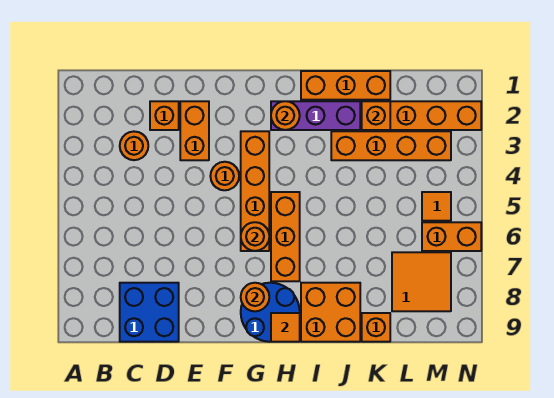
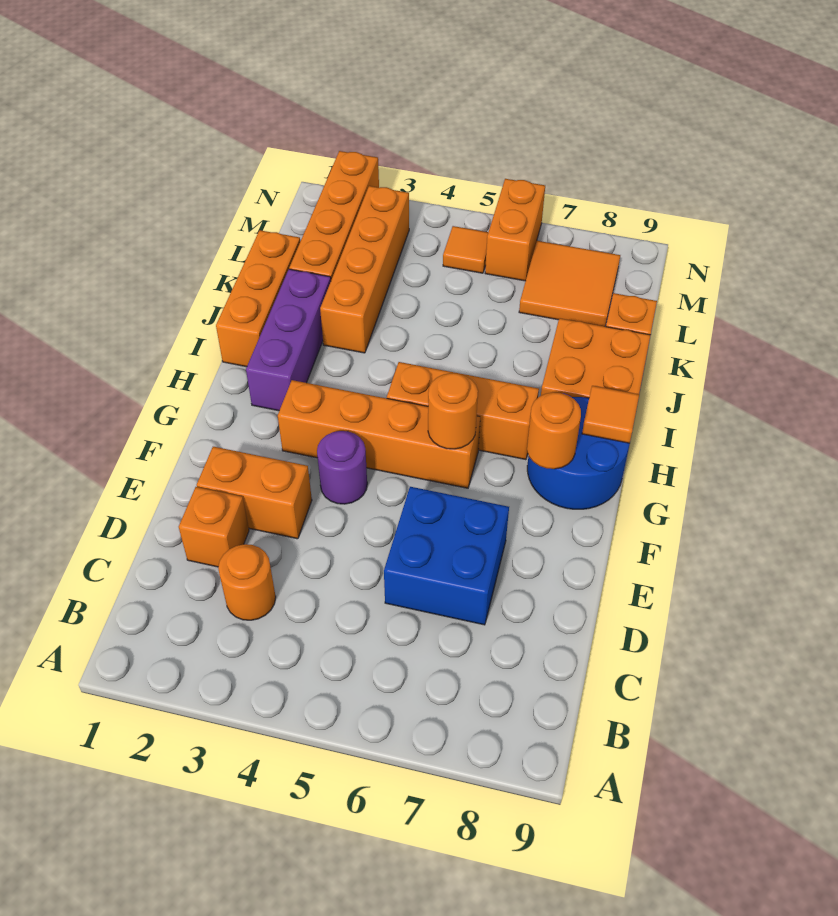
blue brick C8:D9 level 1 -> blue brick D6:E7 level 1
orange round brick F4 level 1 -> purple round brick F4 level 1
orange round brick H2 level 2 -> none
orange brick K2 level 2 -> none

